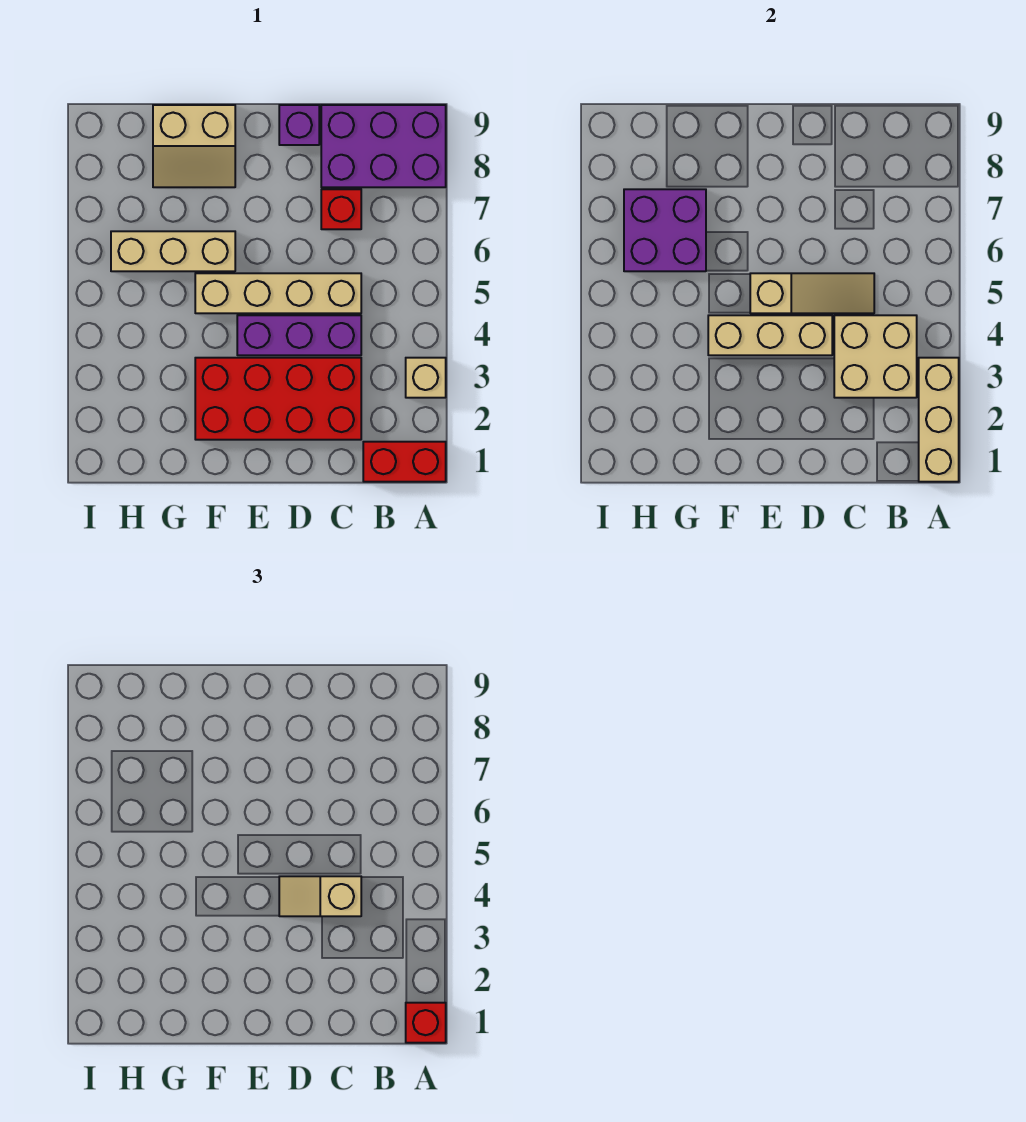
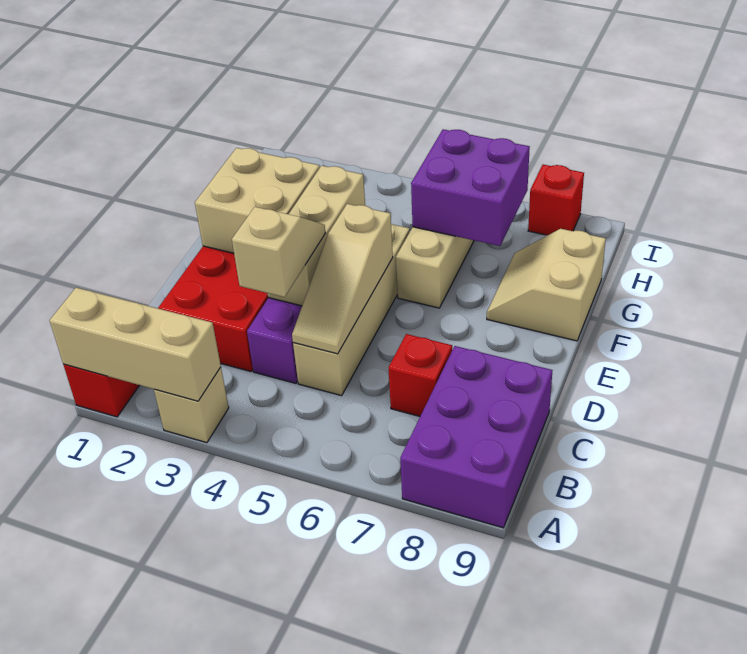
red brick A1 level 3 -> red brick I8 level 1
tan brick B3:C4 level 2 -> tan brick E2:F3 level 2
purple brick D9 level 1 -> none

